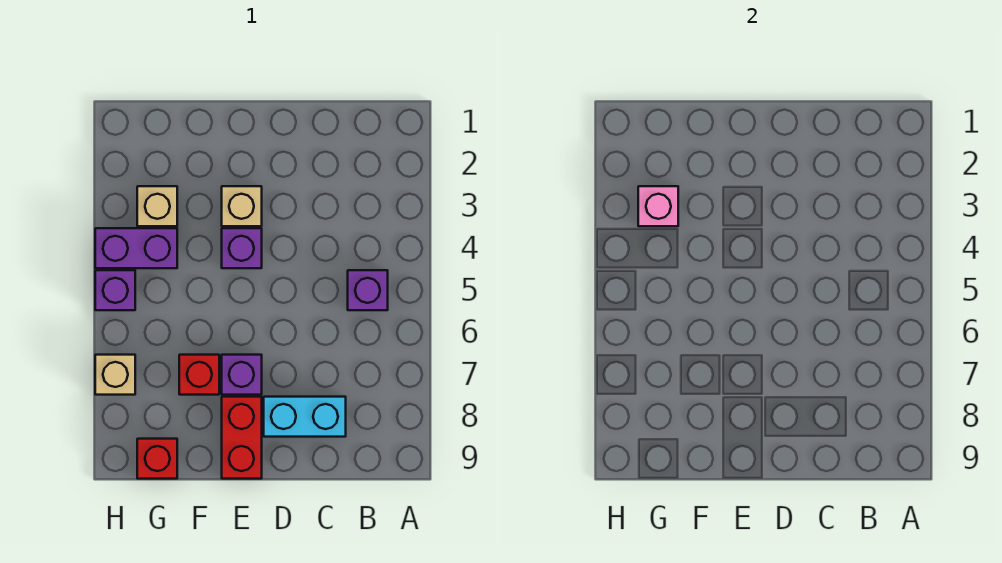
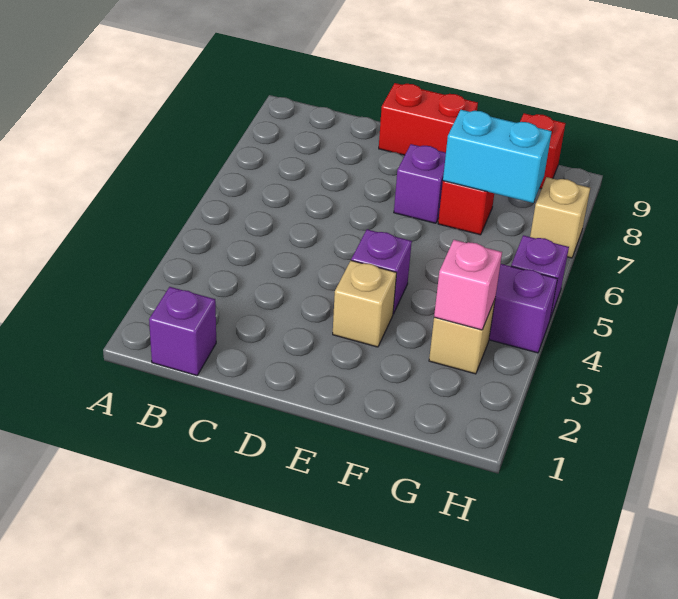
purple brick B5 level 1 -> purple brick B1 level 1
cyan brick C8:D8 level 1 -> cyan brick F7:G7 level 2
red brick E8:E9 level 1 -> red brick D9:E9 level 1

